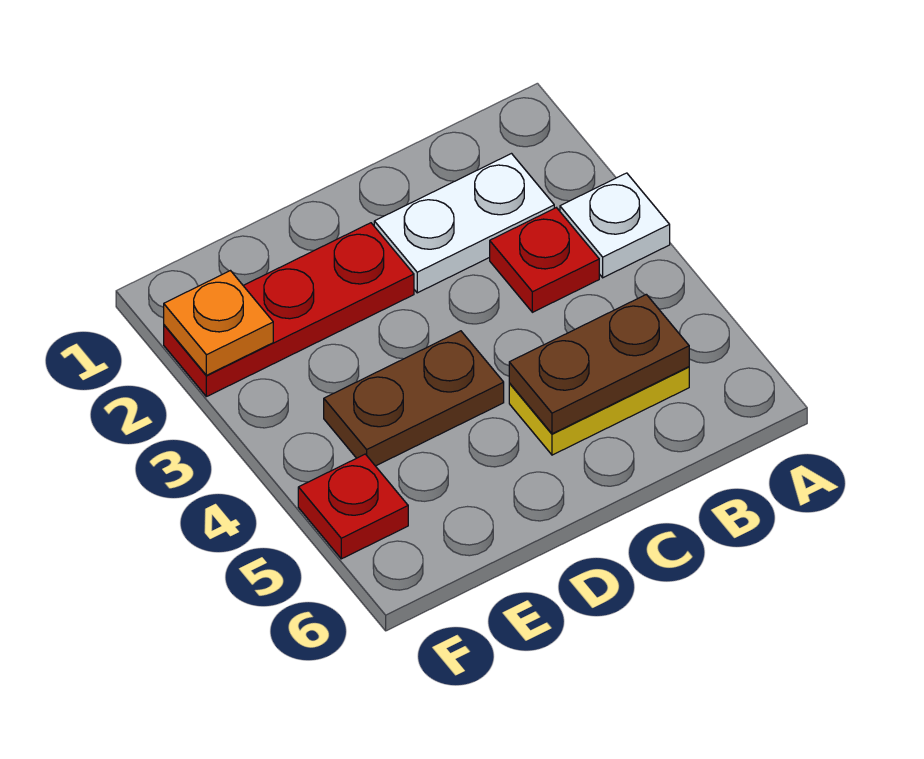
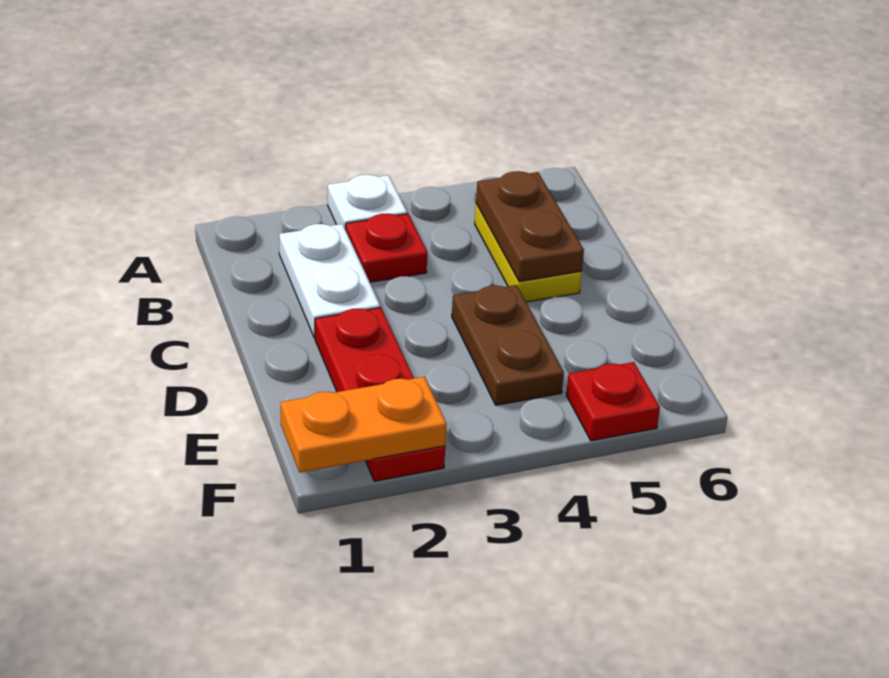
orange plate F2 level 2 -> orange plate F1:F2 level 2

